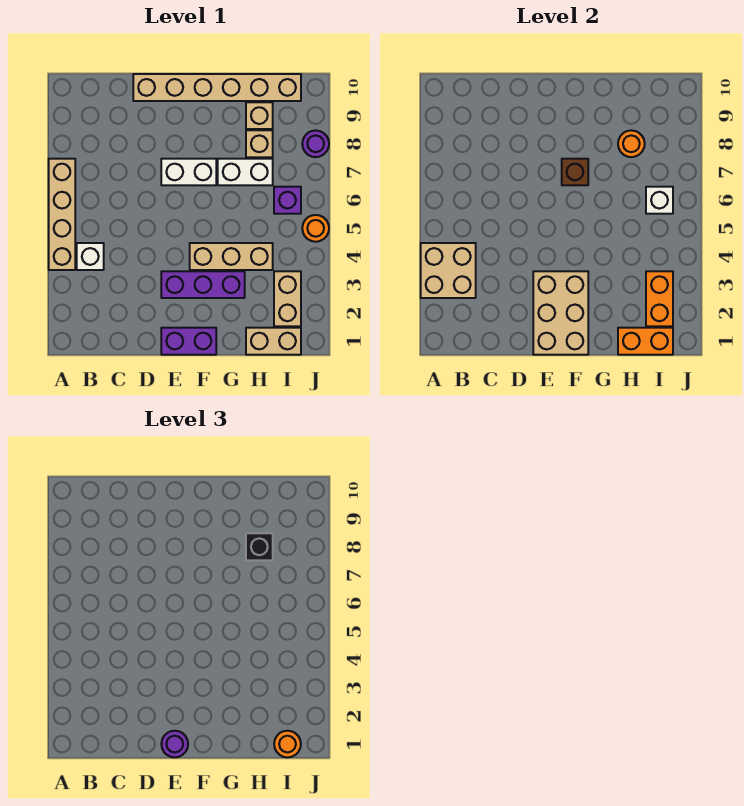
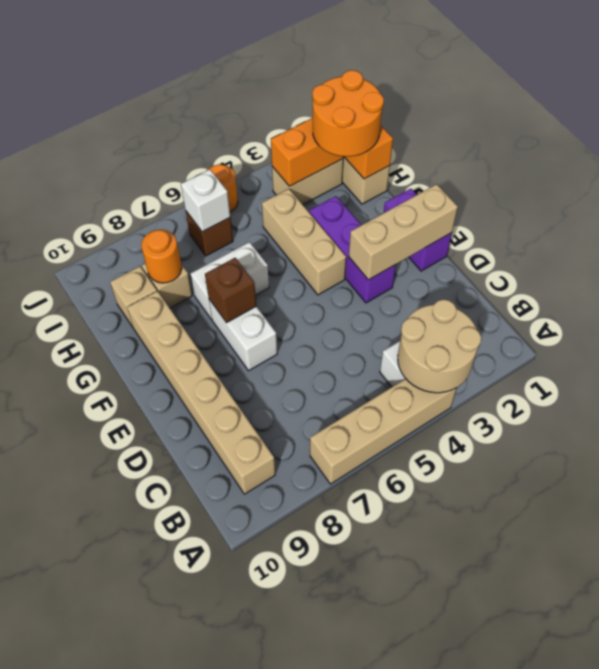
tan brick A3:B4 level 2 -> tan round brick A3:B4 level 2
tan brick D10:I10 level 1 -> tan brick B9:G9 level 1
tan brick E1:F3 level 2 -> tan brick E1:E3 level 2
purple round brick E1 level 3 -> none
white brick G7:H7 level 1 -> white brick G6:G7 level 1
black brick H8 level 3 -> none
orange round brick I1 level 3 -> orange round brick H1:I2 level 3
purple brick I6 level 1 -> brown brick I6 level 1
purple round brick J8 level 1 -> none

